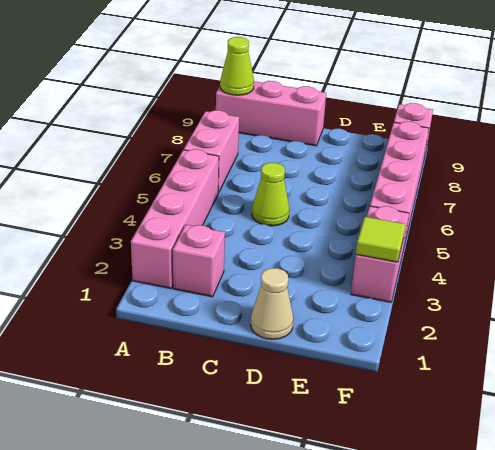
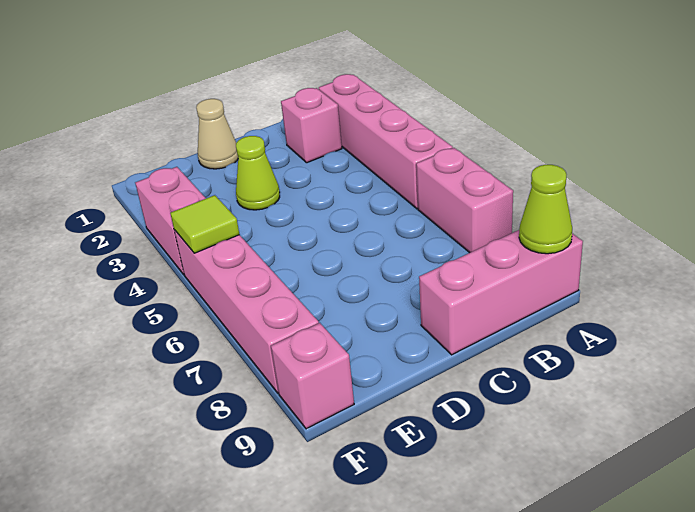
lime cone C5 level 1 -> lime cone D3 level 1
lime tile F3 level 2 -> lime tile F5 level 2

